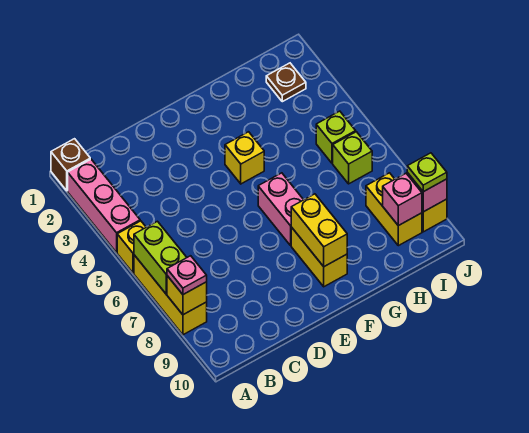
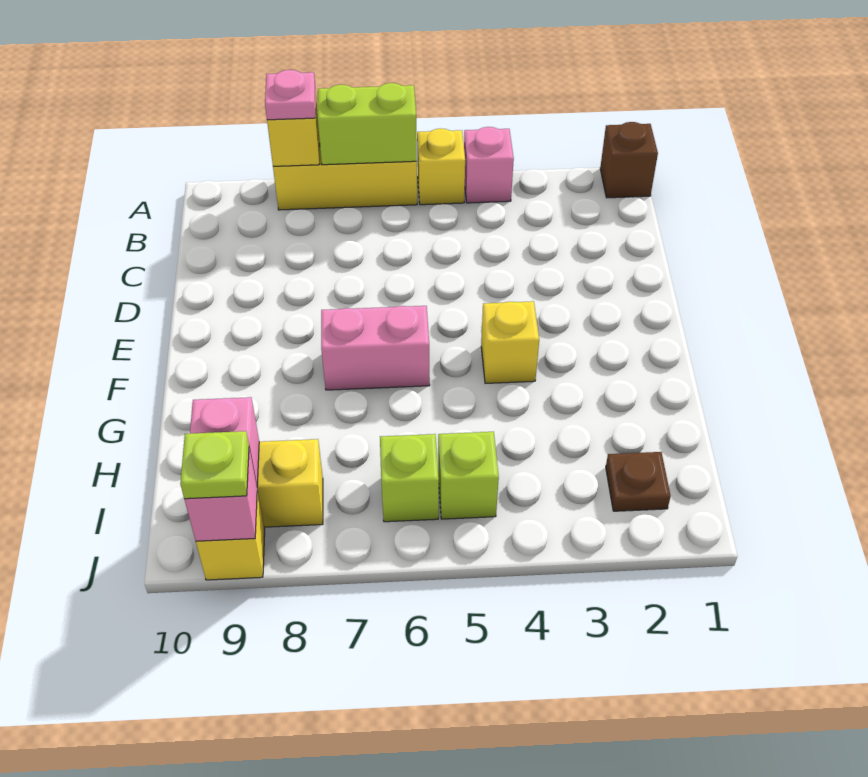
pink brick A2:A4 level 1 -> pink brick A4 level 1
yellow brick F8:F9 level 1 -> none
yellow brick F8:F9 level 2 -> none

